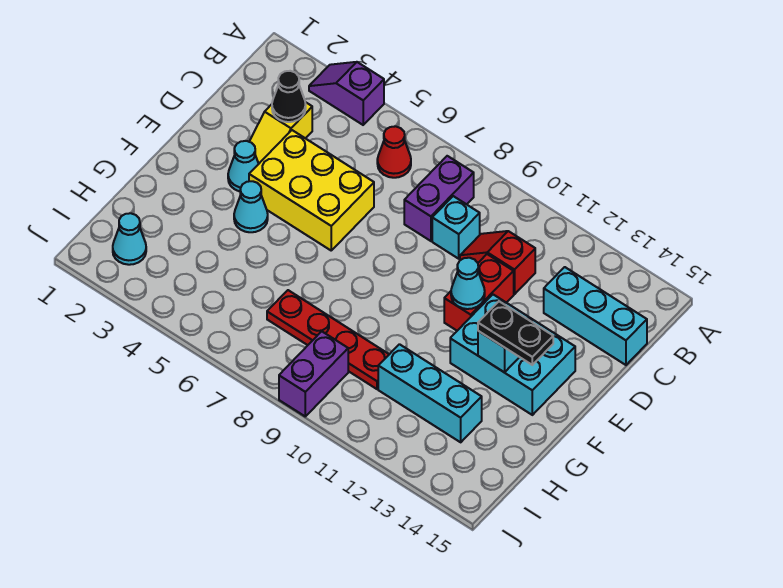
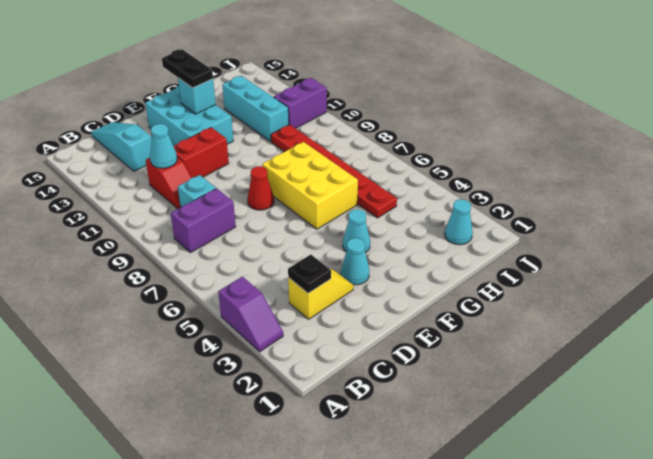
red cone B6 level 1 -> red cone E8 level 1
black cone C3 level 2 -> black plate C3 level 2
cyan brick C13:C15 level 1 -> cyan slope C13:C15 level 1 top 13
yellow brick D4:E6 level 1 -> yellow brick F6:G8 level 1
cyan cone E11 level 2 -> cyan cone C11 level 2
red plate H7:H10 level 1 -> red plate H5:H10 level 1
purple brick I9:J9 level 1 -> purple brick I11:J11 level 1

